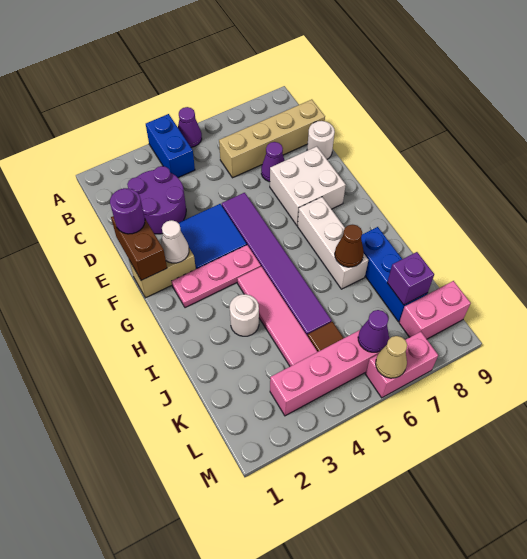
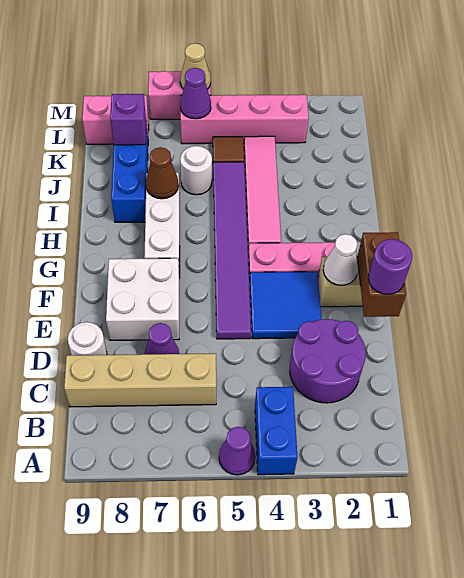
white round brick I3 level 1 -> white round brick J6 level 1

